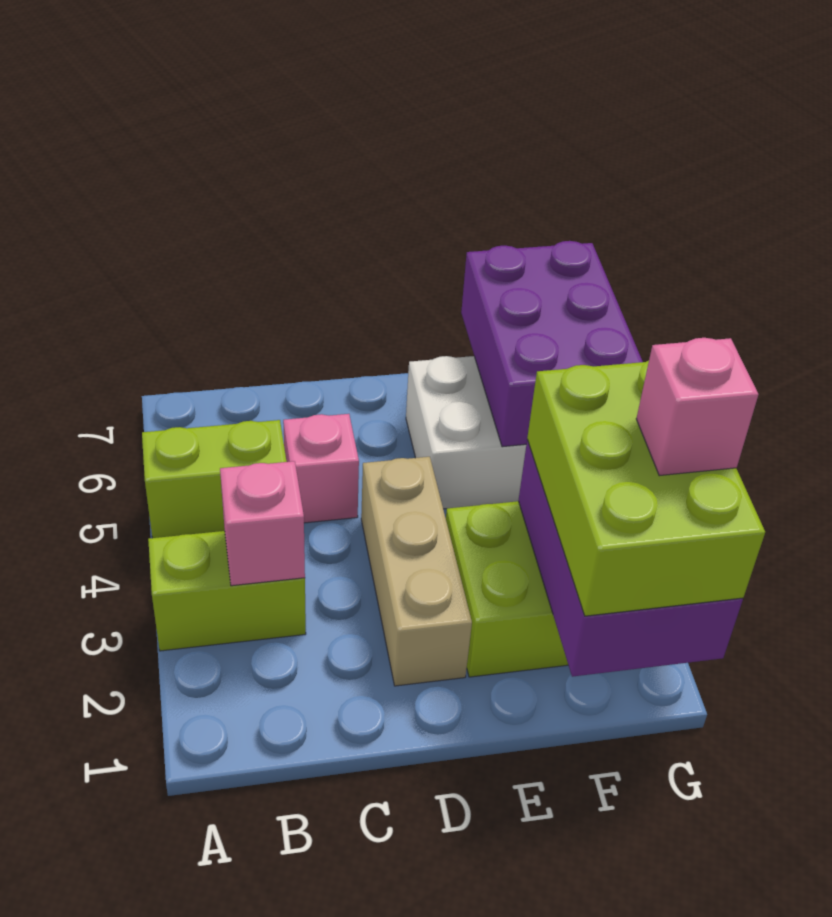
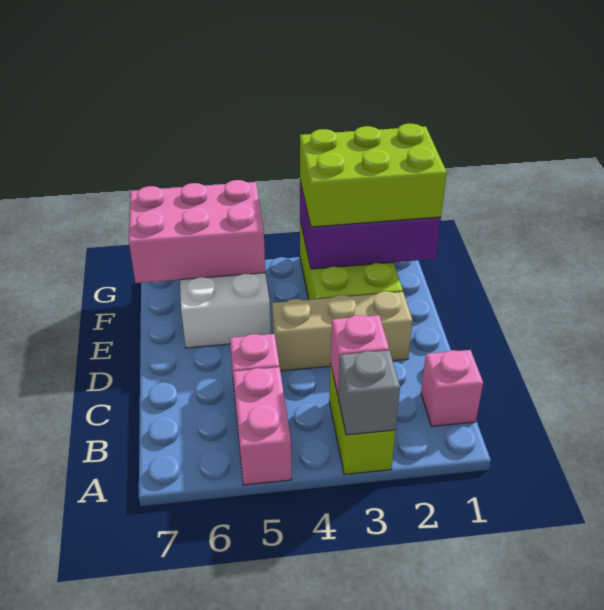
none -> grey brick A3 level 2
lime brick A5:B5 level 1 -> pink brick A5:B5 level 1
purple brick F5:G7 level 2 -> pink brick F5:G7 level 2
pink brick G2 level 4 -> pink brick B1 level 1

